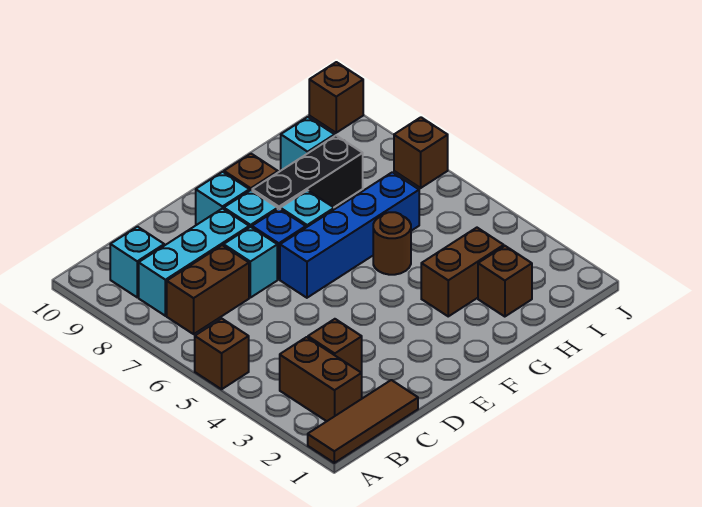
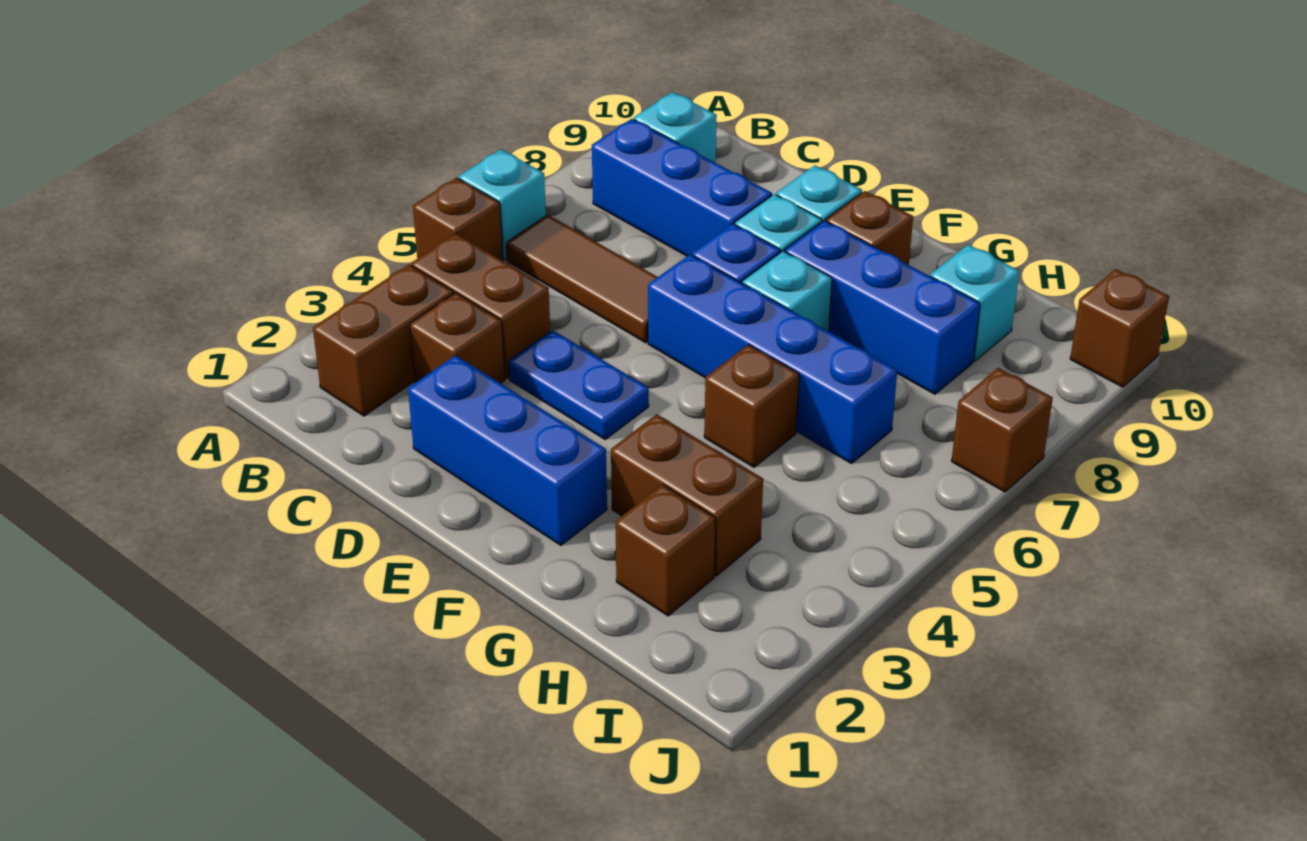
brown tile A1:C1 level 1 -> brown tile B6:D6 level 1
brown brick B7:C7 level 1 -> brown brick B4:C4 level 1
cyan brick B8:D8 level 1 -> blue brick B8:D8 level 1
none -> blue brick D2:F2 level 1
none -> blue plate D4:E4 level 1
cyan brick D7 level 1 -> cyan brick A6 level 1
black brick F8:H8 level 1 -> blue brick F8:H8 level 1
brown round brick G5 level 1 -> brown brick G5 level 1

